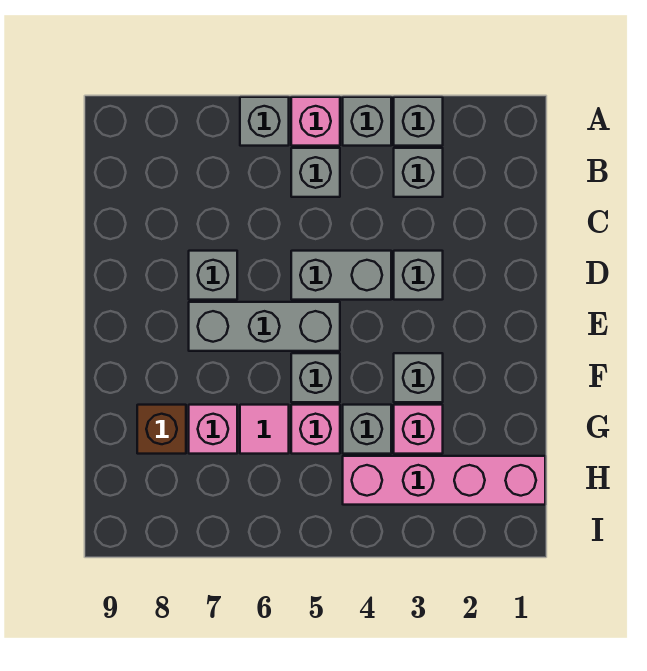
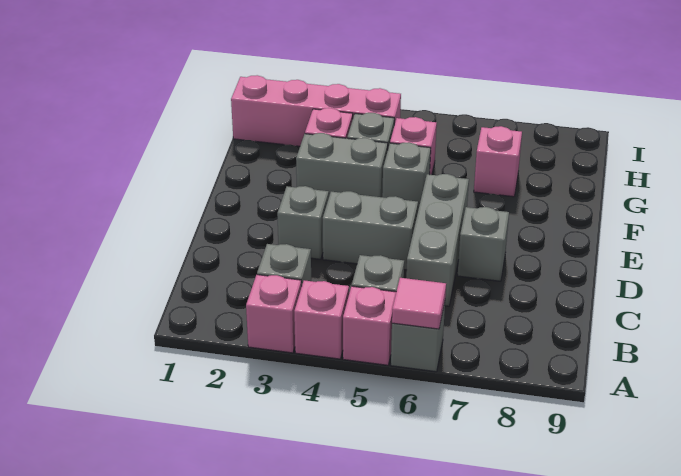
grey brick A3 level 1 -> pink brick A3 level 1
grey brick A4 level 1 -> pink brick A4 level 1
grey brick E5:E7 level 1 -> grey brick C6:E6 level 1
grey brick F3 level 1 -> grey brick F3:F4 level 1
pink tile G6 level 1 -> pink tile A6 level 2
brown brick G8 level 1 -> none

